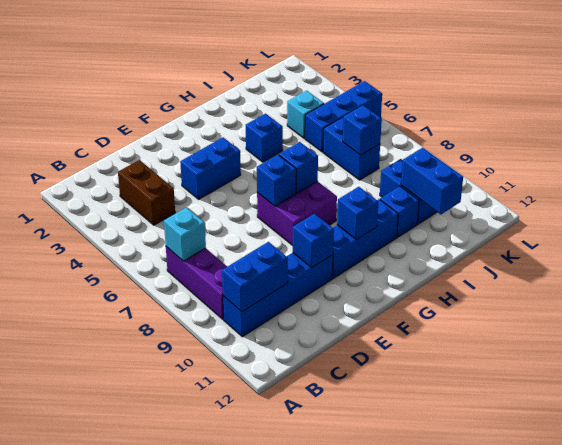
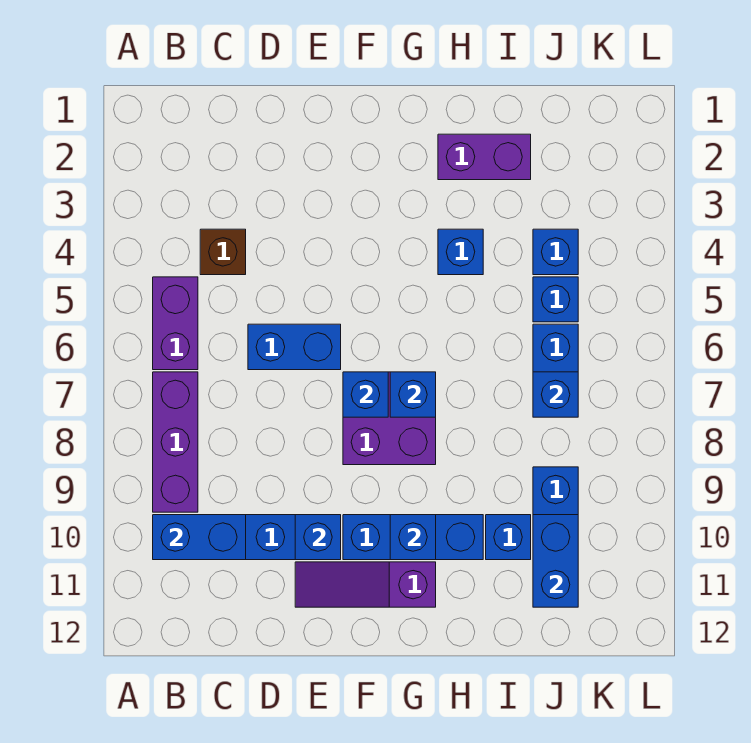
none -> purple brick B5:B6 level 1
cyan brick B7 level 2 -> none
brown brick C3:C4 level 1 -> brown brick C4 level 1
blue brick E4:F4 level 1 -> blue brick D6:E6 level 1
none -> purple slope E11:G11 level 1 top G
none -> purple brick H2:I2 level 1
cyan brick J4 level 1 -> blue brick J4 level 1
blue brick J5:L5 level 1 -> blue brick J5 level 1

